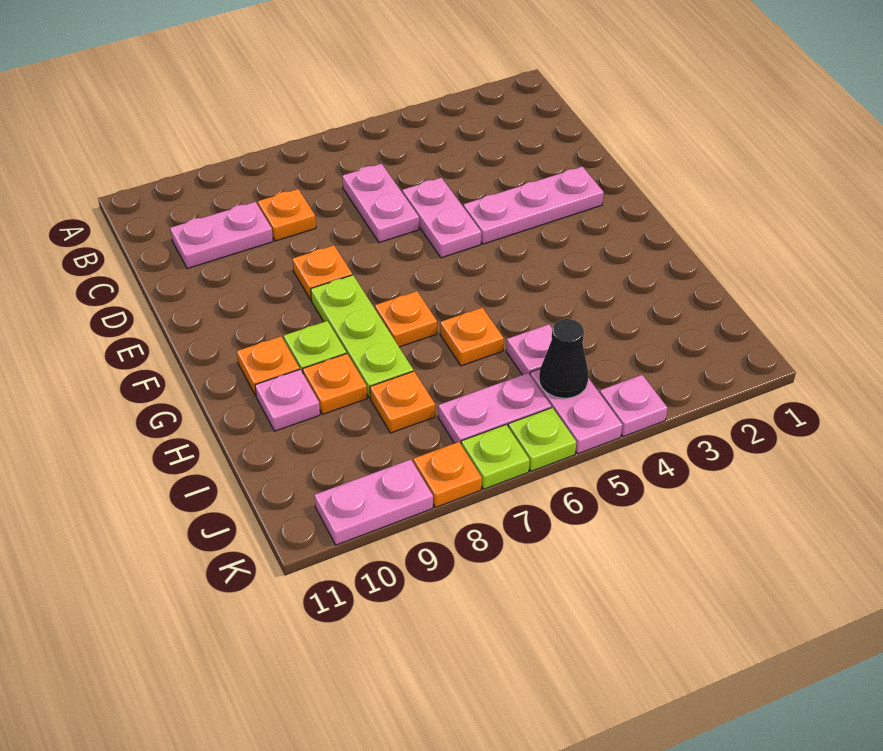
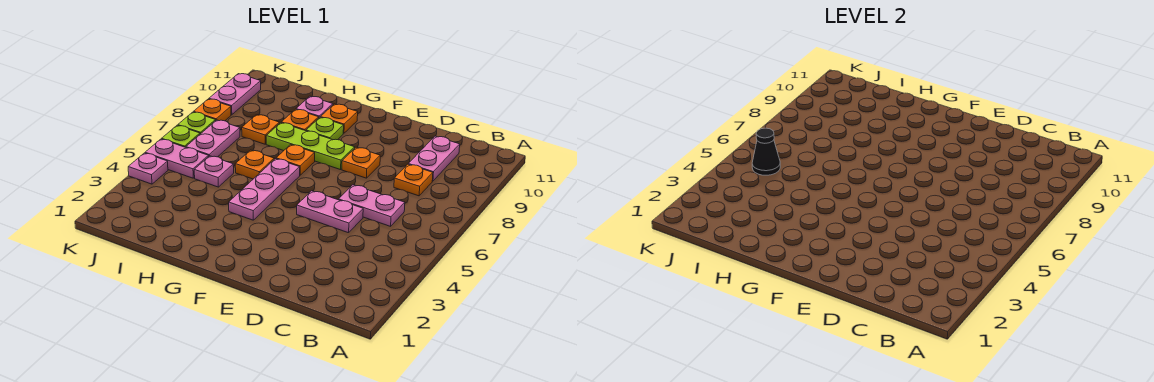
pink plate E2:E4 level 1 -> pink plate G4:G6 level 1

